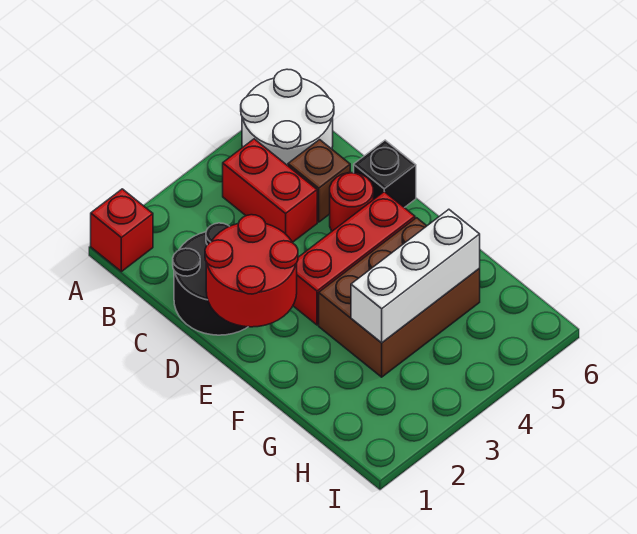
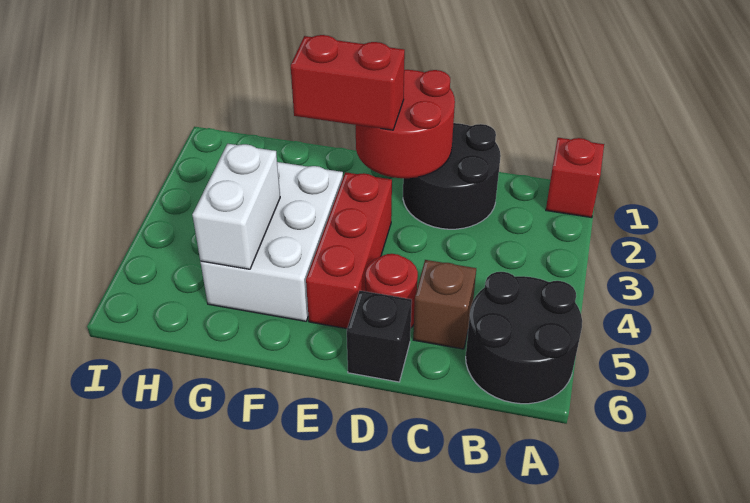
white round brick A5:B6 level 1 -> black round brick A5:B6 level 1
red brick B4:C4 level 1 -> red brick E2:F2 level 3
brown brick F3:G5 level 1 -> white brick F3:G5 level 1
white brick G3:G5 level 2 -> white brick G4:G5 level 2

